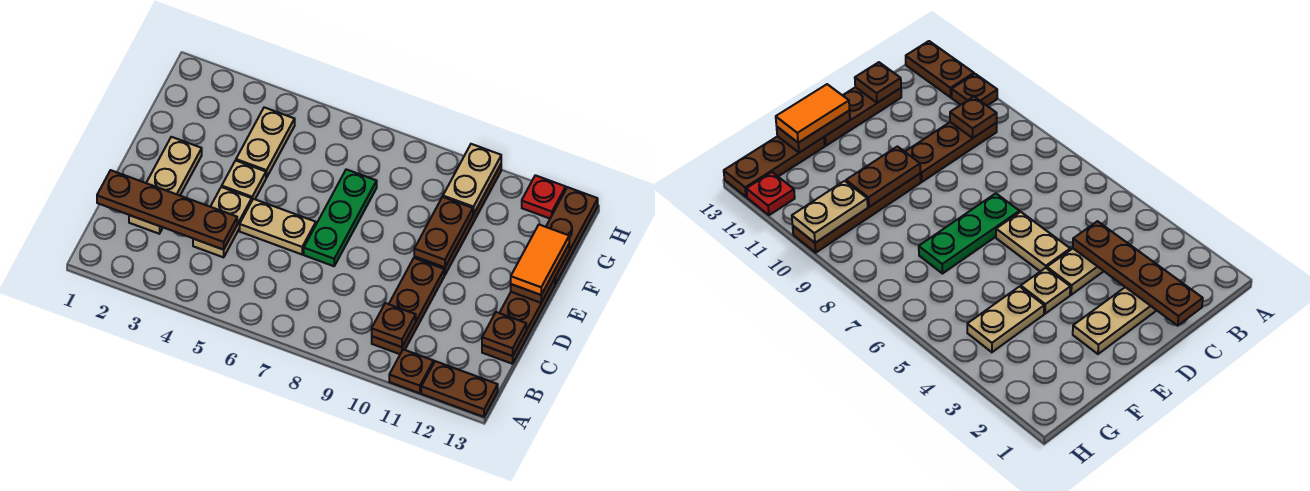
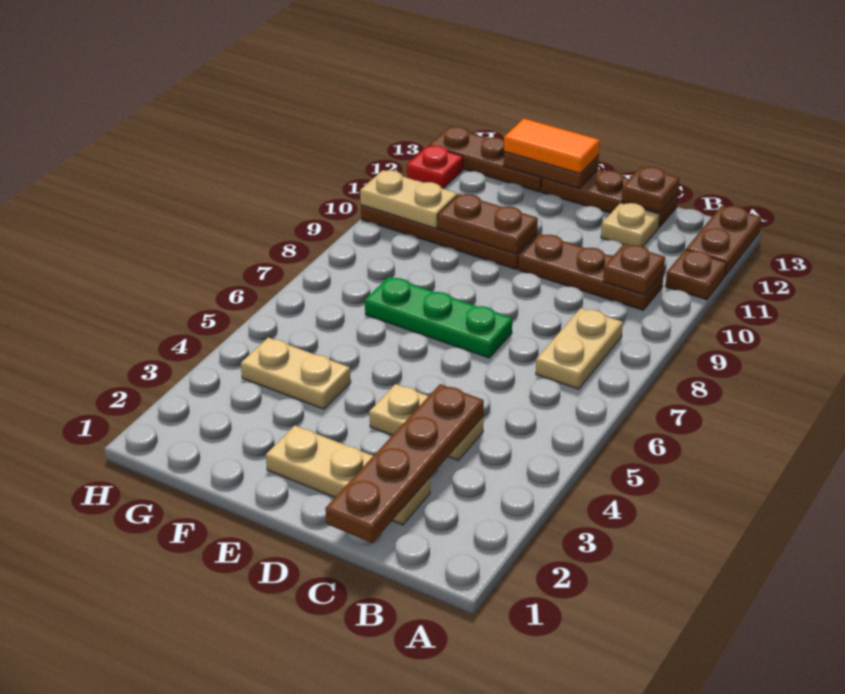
tan plate D5:D6 level 1 -> tan plate B7:B8 level 1
tan plate E4 level 1 -> tan plate C12 level 1

